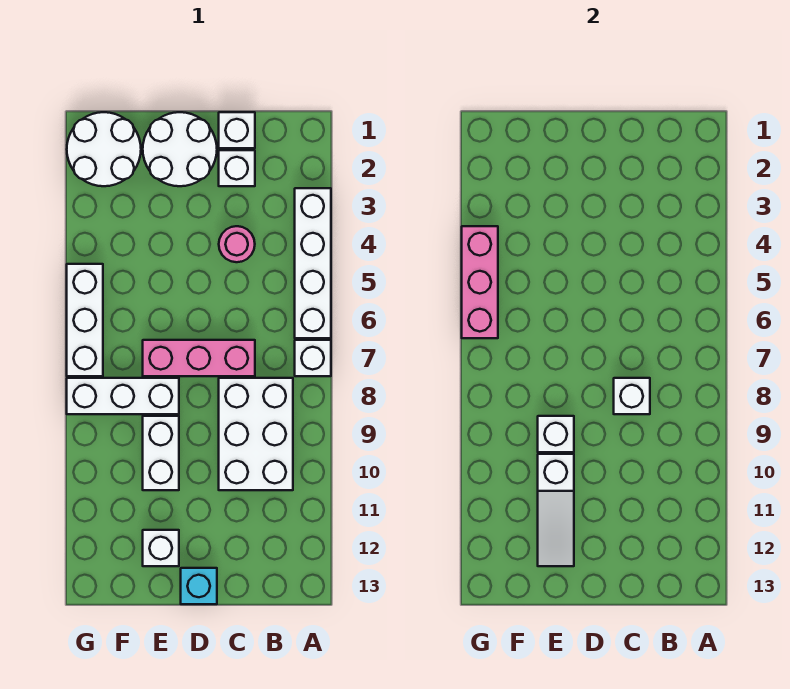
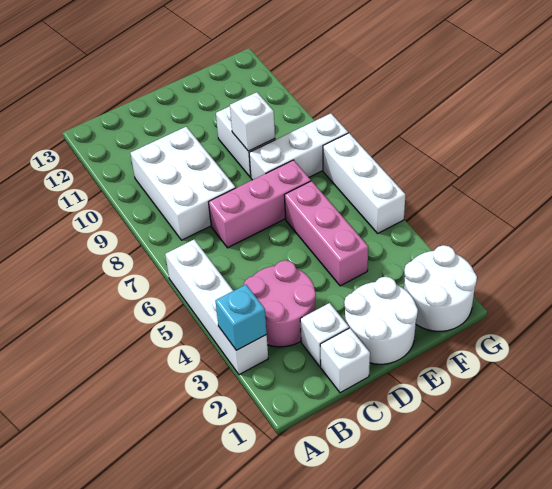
white brick A7 level 1 -> none
pink round brick C4 level 1 -> pink round brick B3:C4 level 1
white brick C8 level 2 -> none
cyan brick D13 level 1 -> cyan brick A3 level 2
white slope E10:E12 level 2 top 10 -> none
white brick E12 level 1 -> none
pink brick G4:G6 level 2 -> pink brick E4:E6 level 1

